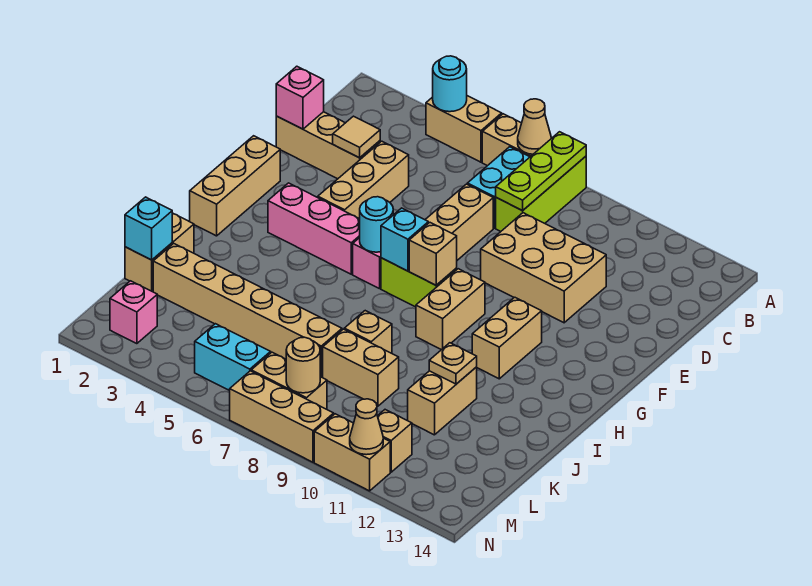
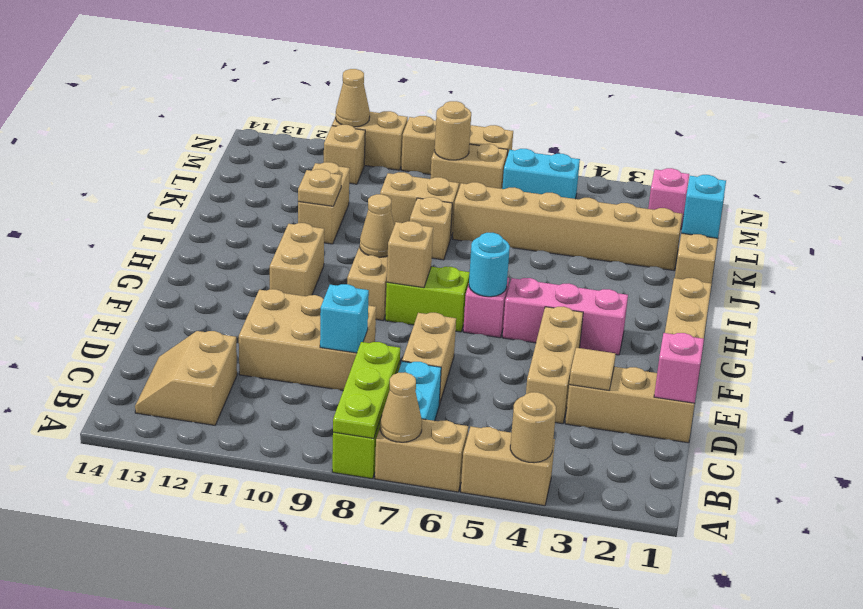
cyan round brick A4 level 2 -> tan round brick A4 level 2
none -> tan slope B12:C13 level 1 top 12
cyan brick G7 level 2 -> cyan brick D9 level 2
none -> tan cone H9 level 2

